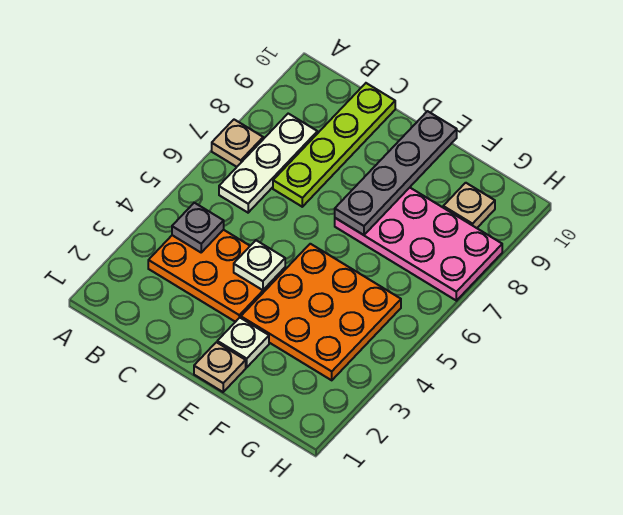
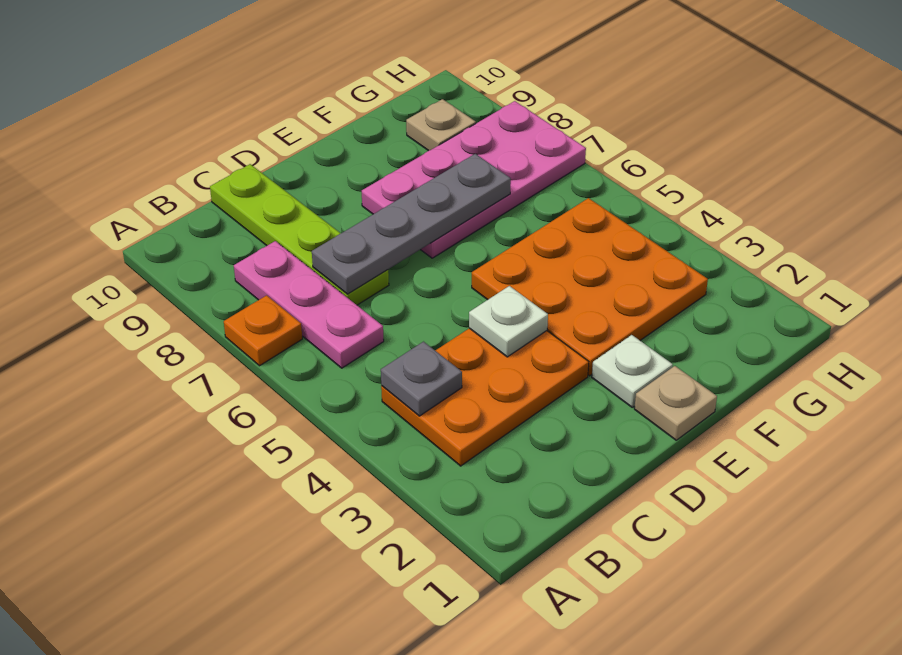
tan plate A7 level 1 -> orange plate A7 level 1
white plate B6:B8 level 1 -> pink plate B6:B8 level 1
grey plate E7:E10 level 2 -> grey plate C7:F7 level 2

